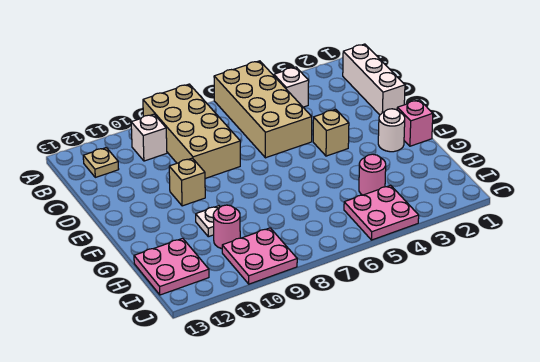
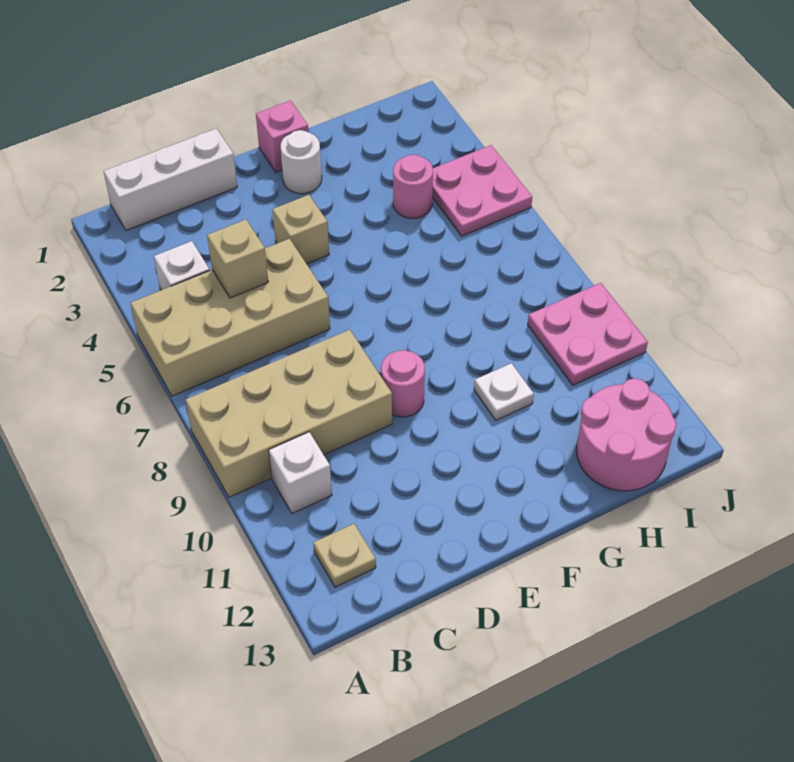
tan brick E10 level 1 -> tan brick C5 level 2
pink round brick H10 level 1 -> pink round brick E9 level 1
pink plate H12:I13 level 1 -> pink round brick H12:I13 level 1

